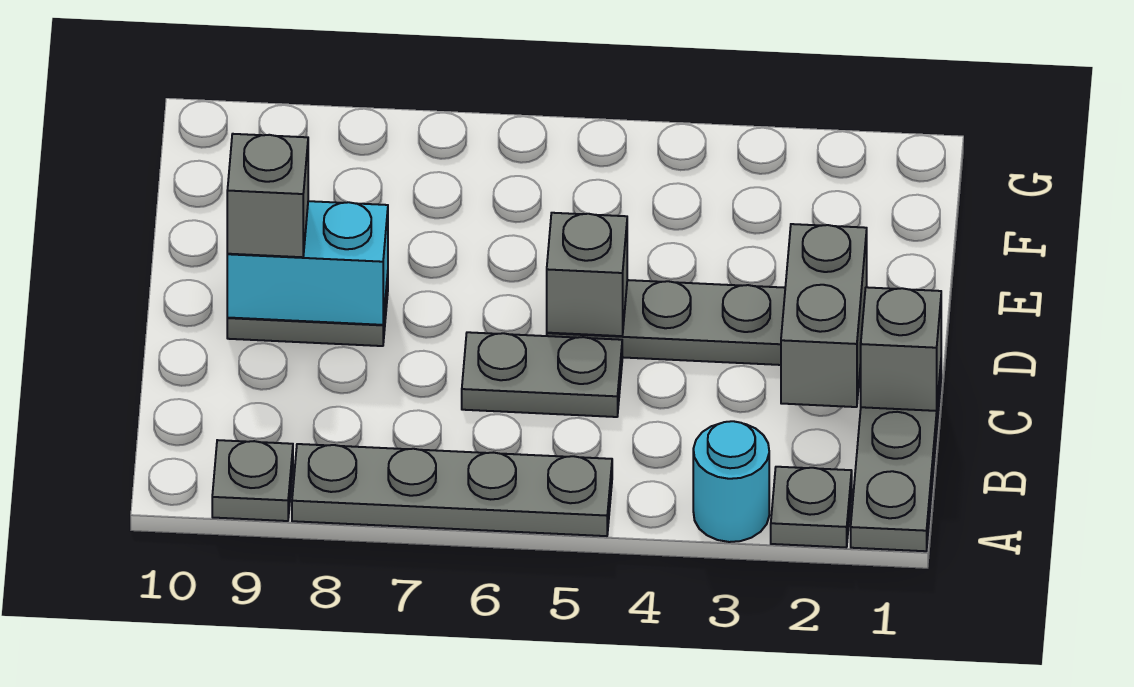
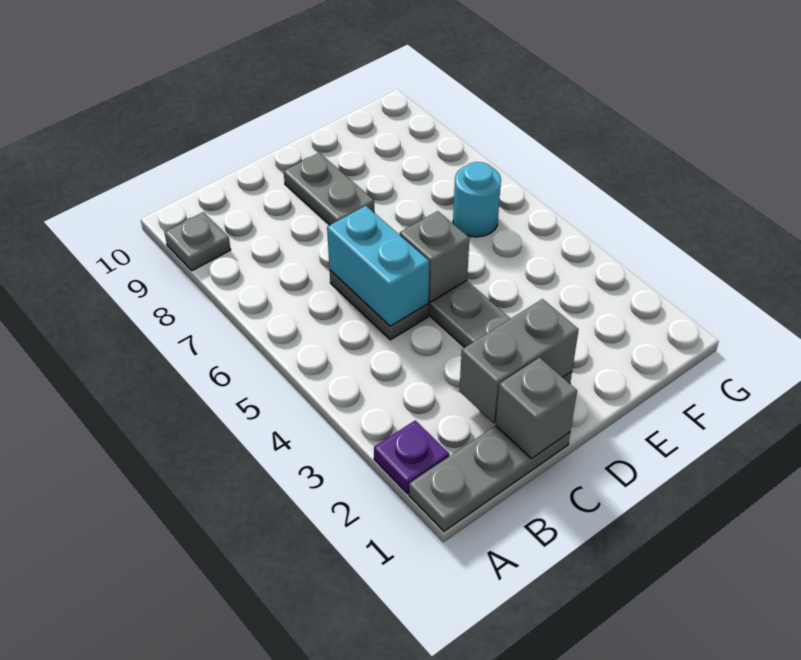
grey plate A2 level 1 -> purple plate A2 level 1
cyan round brick A3 level 1 -> cyan round brick F6 level 1
grey plate A5:A8 level 1 -> none
cyan brick D8:D9 level 2 -> cyan brick C5:C6 level 2
grey brick D9 level 3 -> none

